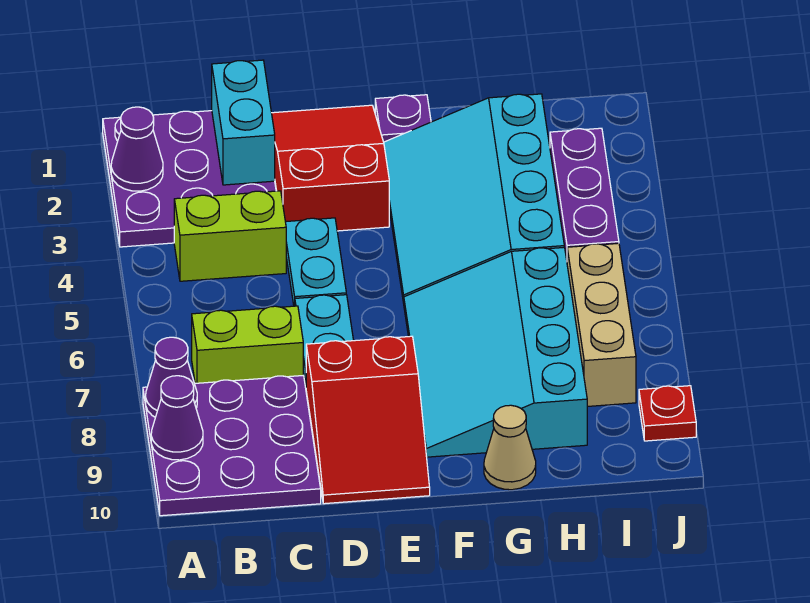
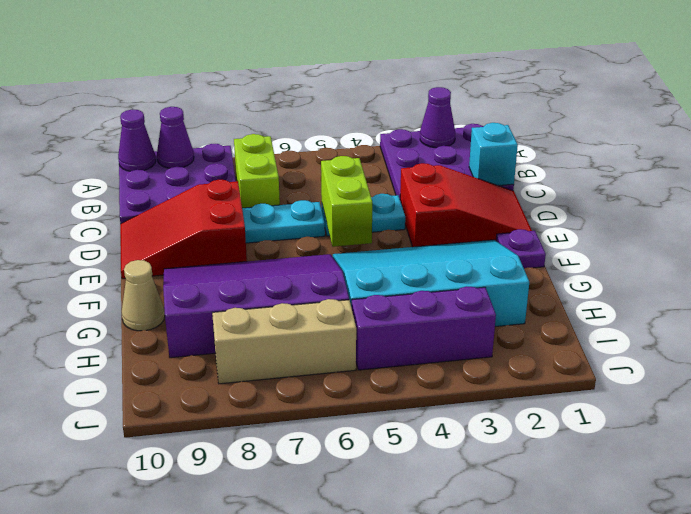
purple cone A8 level 2 -> purple cone A10 level 2
lime brick B4:C4 level 1 -> lime brick D5:E5 level 2
cyan brick C1:C2 level 2 -> cyan brick C1 level 2
cyan slope F6:H9 level 1 top H -> purple slope F6:H9 level 1 top H
red plate J9 level 1 -> none

